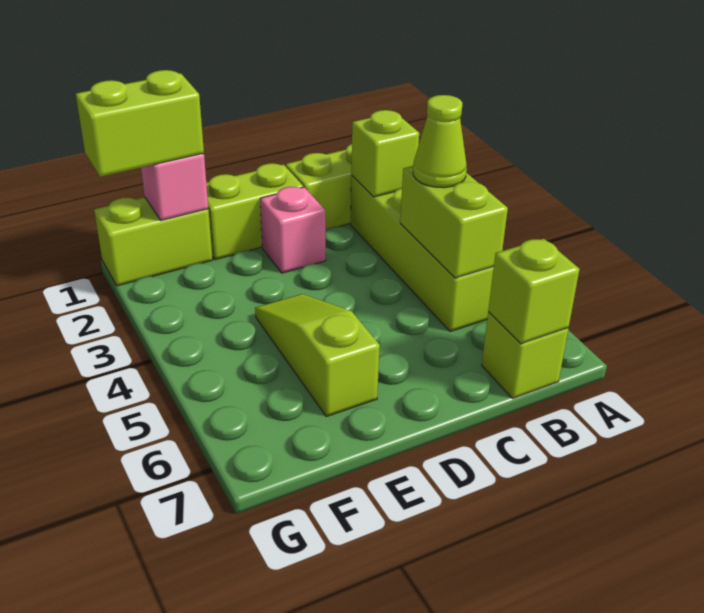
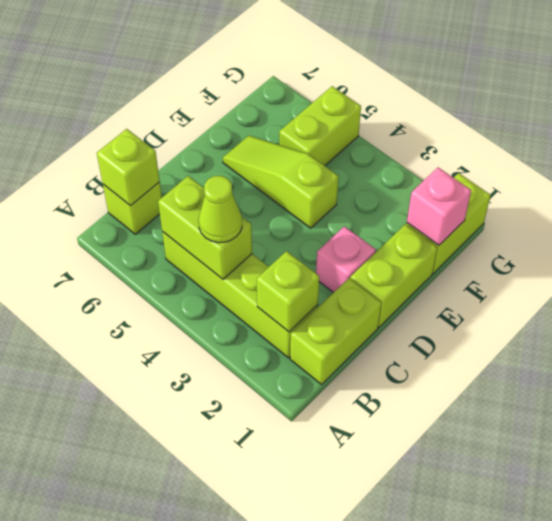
lime slope E4:E6 level 1 top 6 -> lime slope E4:E6 level 1 top 4
lime brick F1:G1 level 3 -> lime brick F5:G5 level 1

